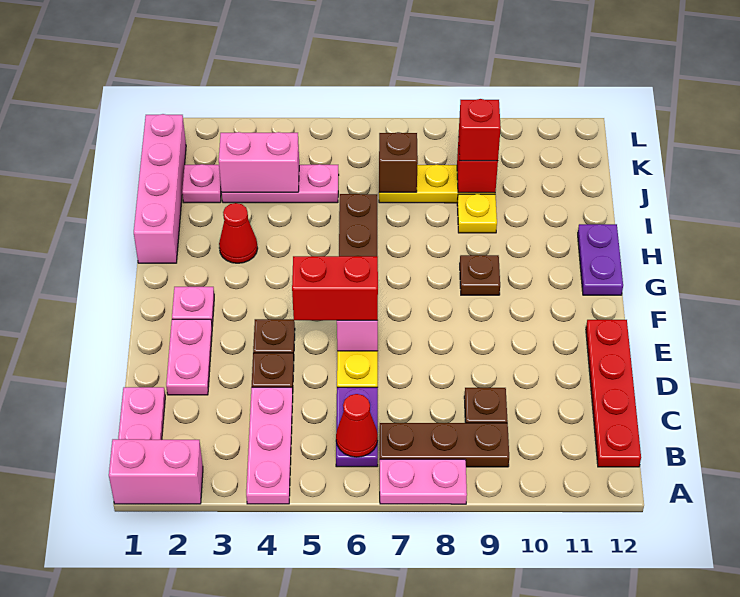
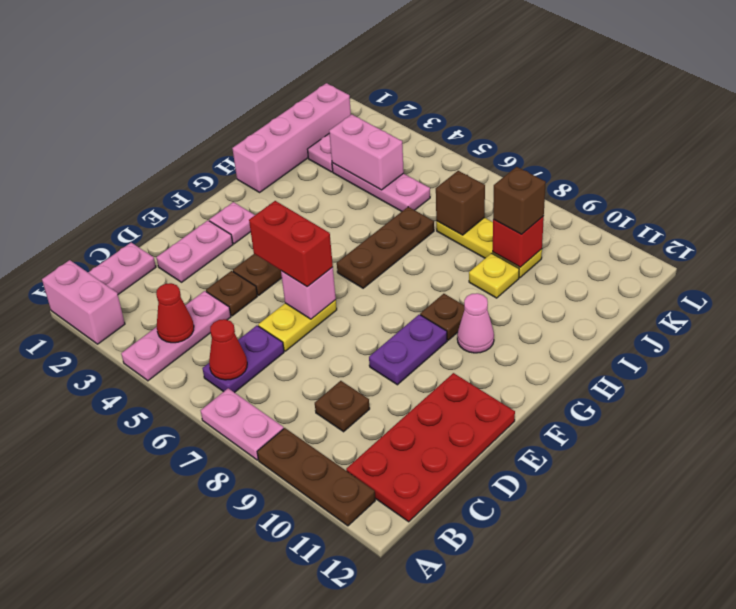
brown plate B7:B9 level 1 -> brown plate A9:A11 level 1
red plate B12:E12 level 1 -> red plate B11:E12 level 1
none -> pink cone G10 level 1
purple plate G12:H12 level 1 -> purple plate E9:F9 level 1
red cone H3 level 1 -> red cone B4 level 2
red brick J9 level 3 -> brown brick J9 level 3

